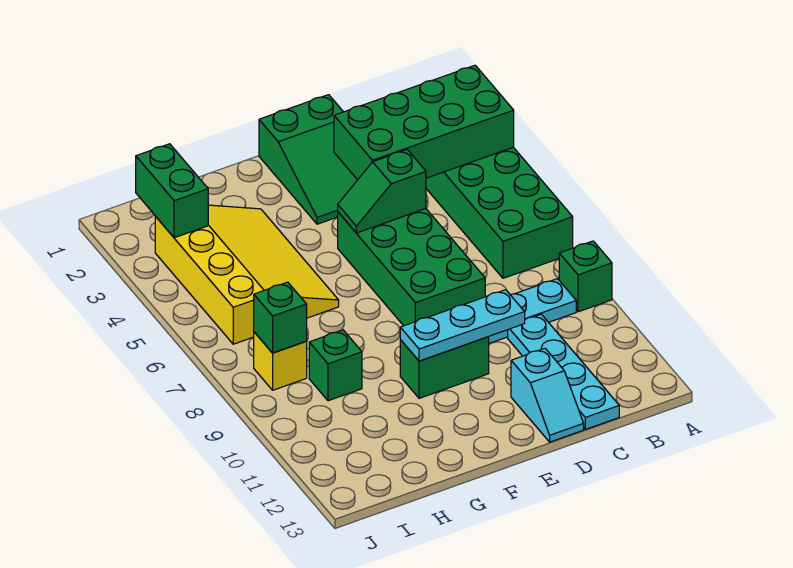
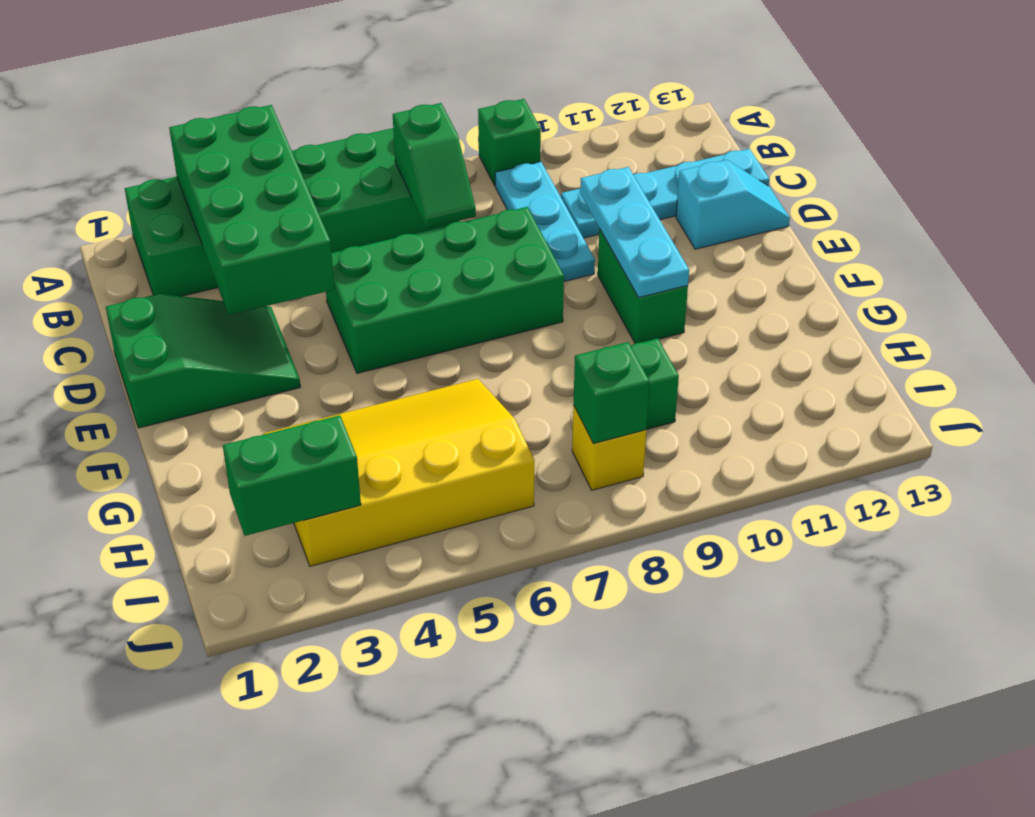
green slope D5:E5 level 2 top D -> green slope B7:C7 level 2 top B

